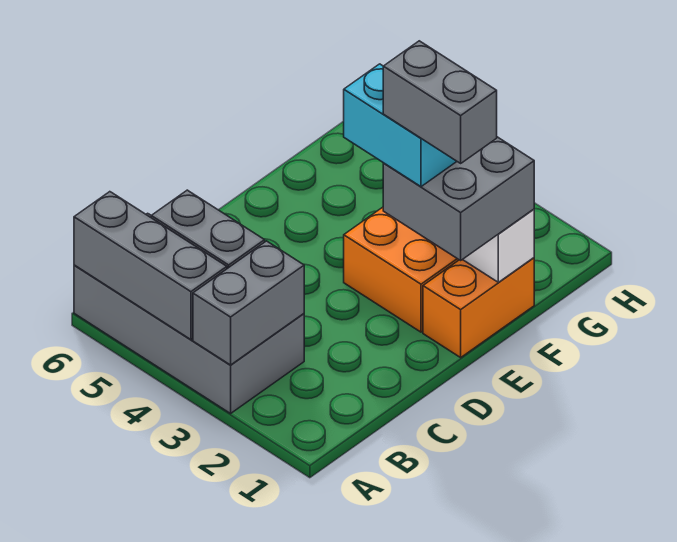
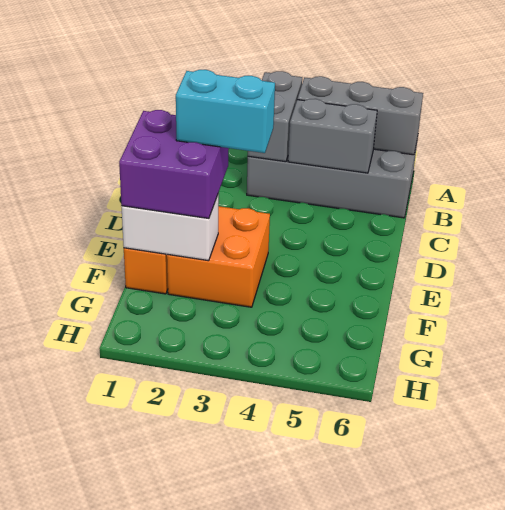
grey brick E1:F2 level 3 -> purple brick E1:F2 level 3
grey brick E1:E2 level 5 -> none

